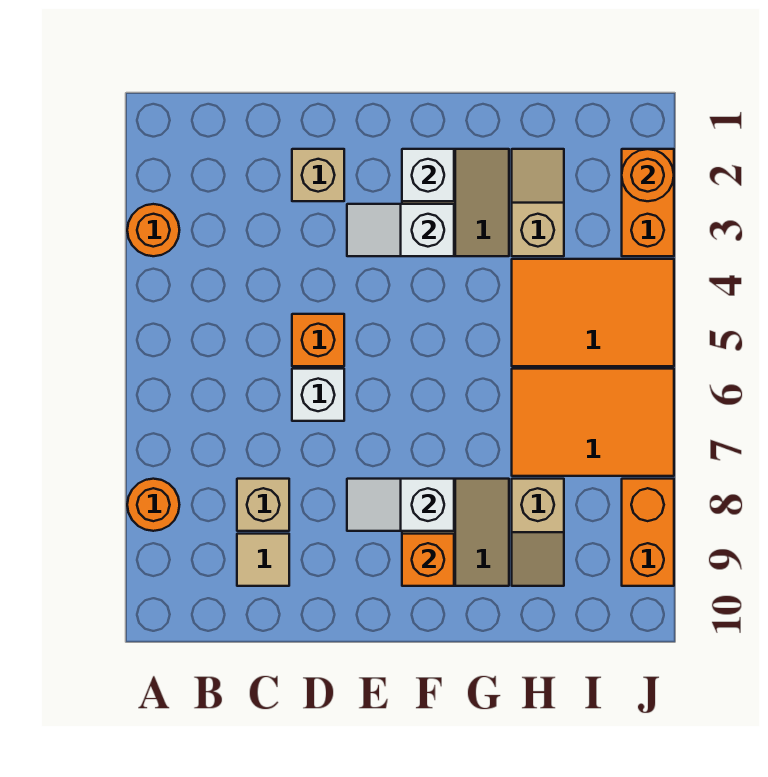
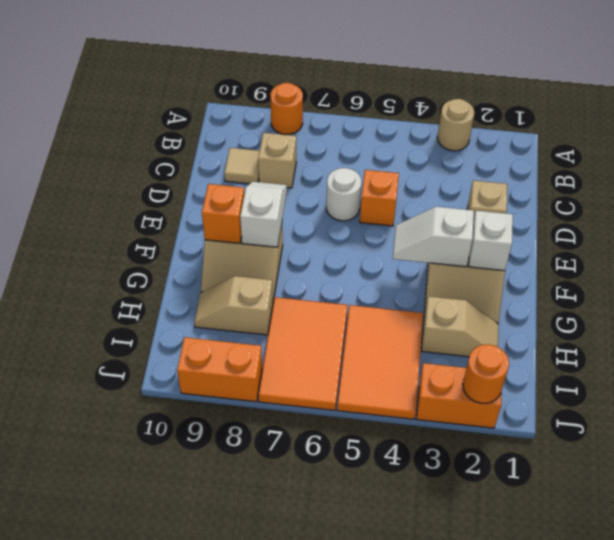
orange round brick A3 level 1 -> tan round brick A3 level 1
white brick D6 level 1 -> white round brick D6 level 1
white slope E3:F3 level 2 top F -> white slope F3:F4 level 2 top 3

